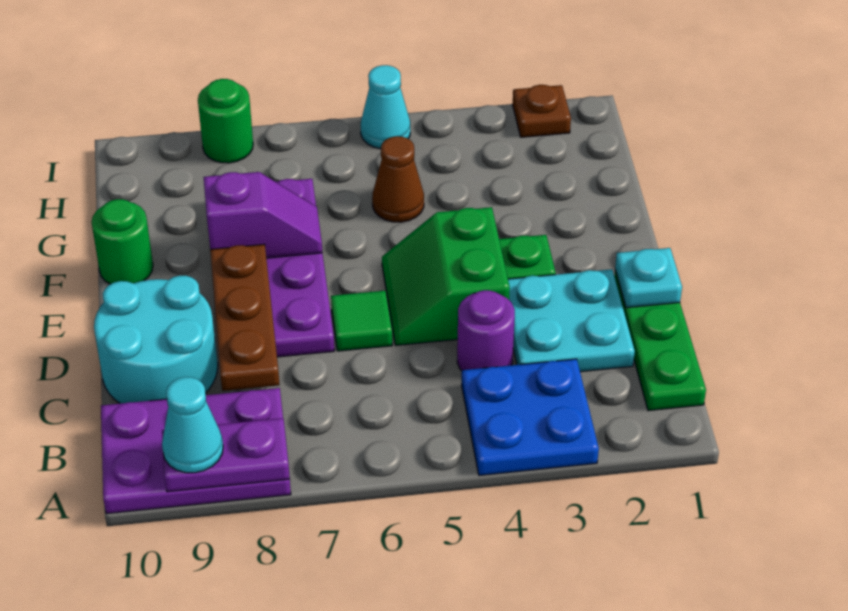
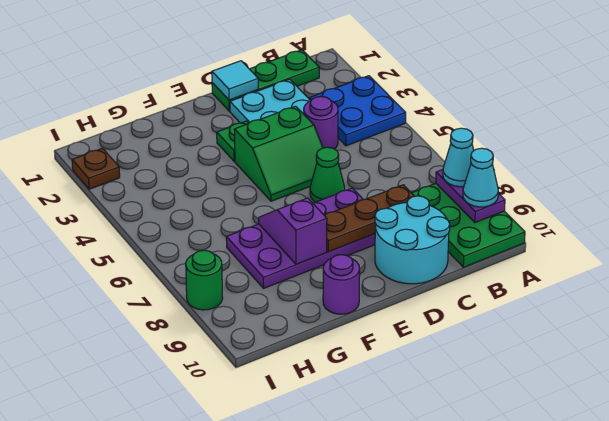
purple plate A8:B10 level 1 -> green plate A8:B10 level 1
cyan plate D1 level 2 -> cyan tile D1 level 2
green tile D6 level 1 -> green cone D6 level 1
green round brick F10 level 1 -> purple round brick F10 level 1
brown cone G5 level 1 -> none
cyan cone I5 level 1 -> cyan cone A8 level 3

